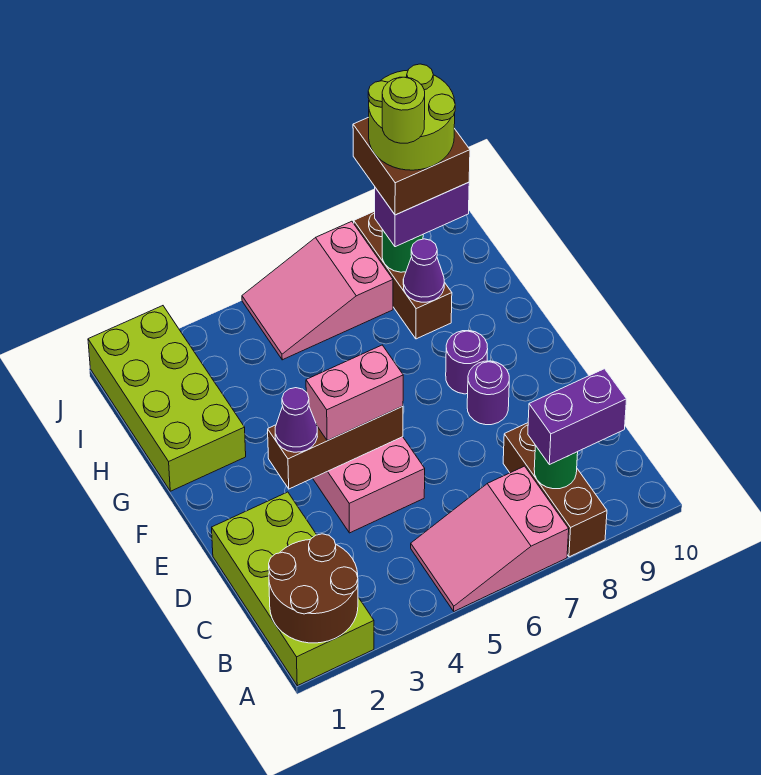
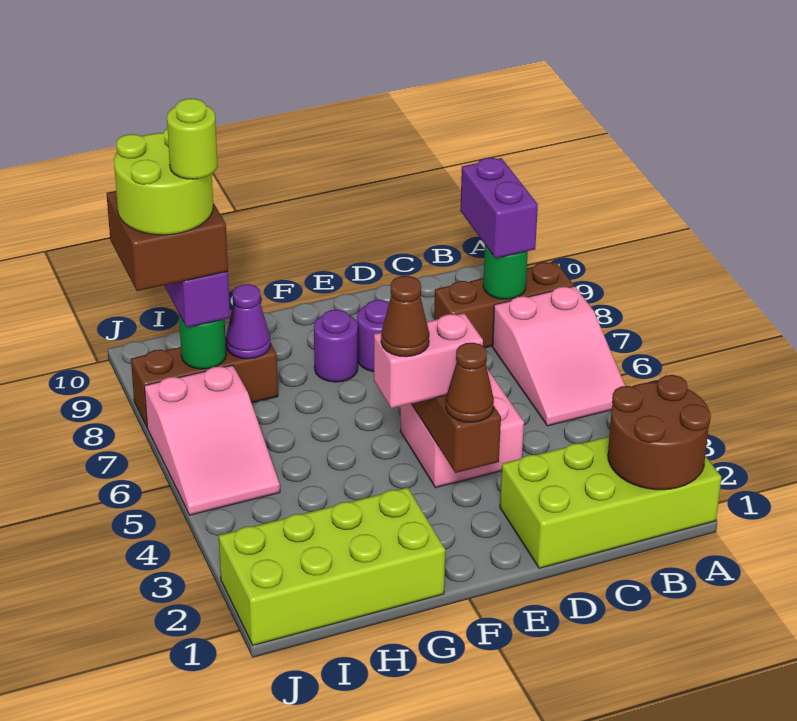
purple cone E3 level 3 -> brown cone E3 level 3
pink brick E4:E5 level 3 -> pink brick E4:F4 level 3
none -> brown cone F4 level 4

